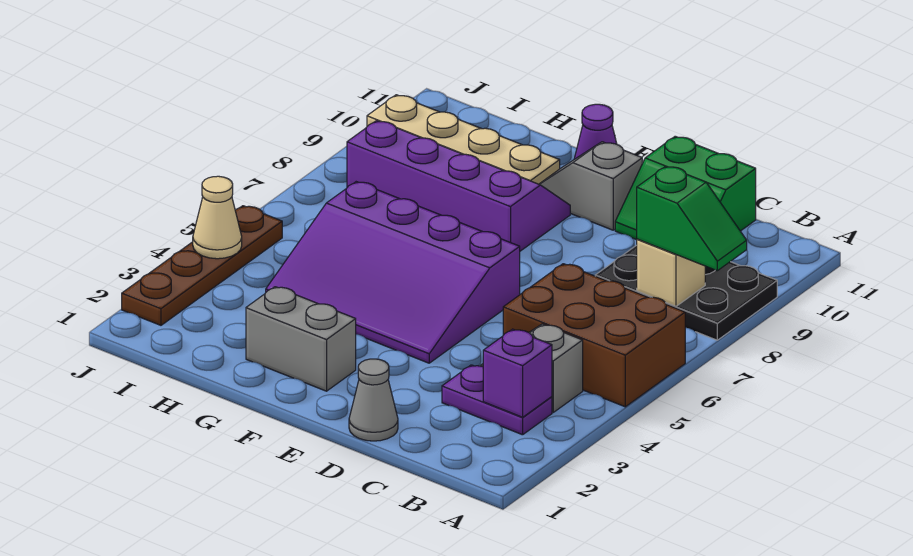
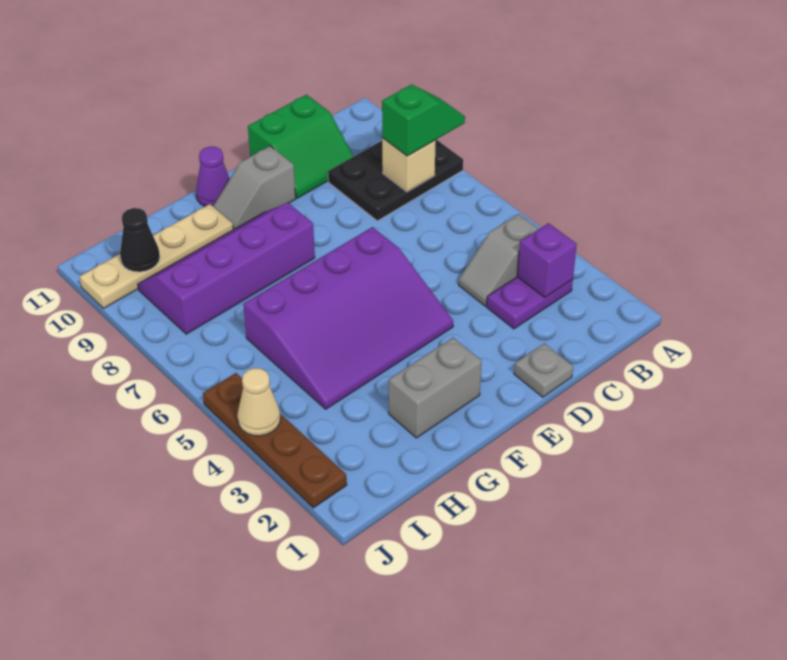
brown brick A5:C6 level 1 -> none
grey cone D1 level 1 -> grey plate D1 level 1
none -> black cone I10 level 2

